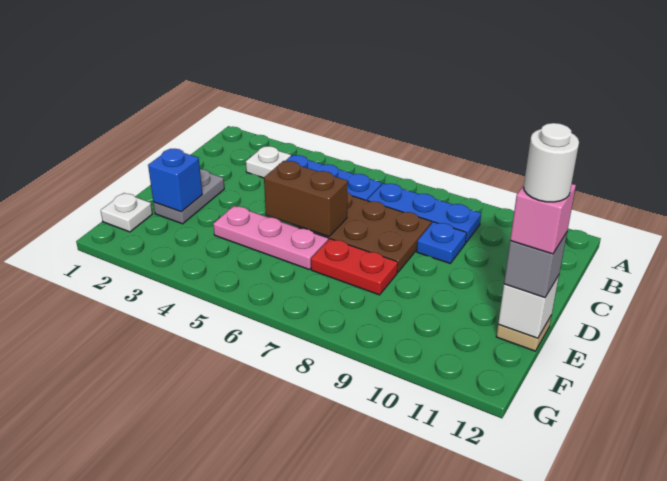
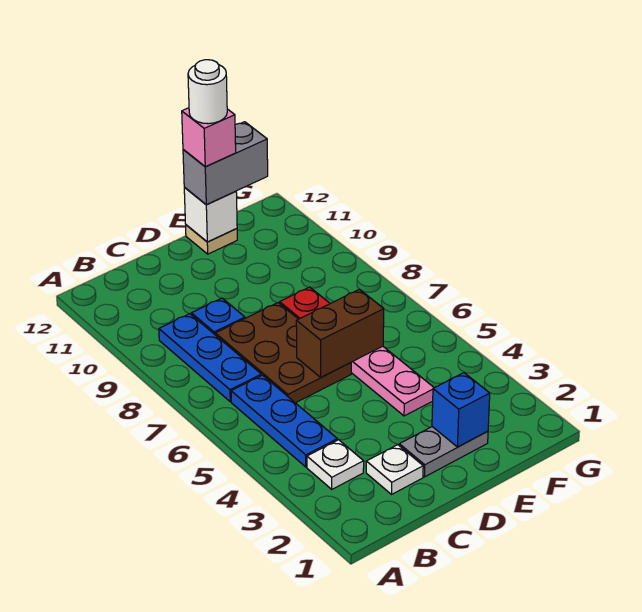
brown brick D5:D6 level 2 -> brown brick D6:E6 level 2
grey brick E12 level 3 -> grey brick E12:F12 level 3
white plate F1 level 1 -> white plate C2 level 1

